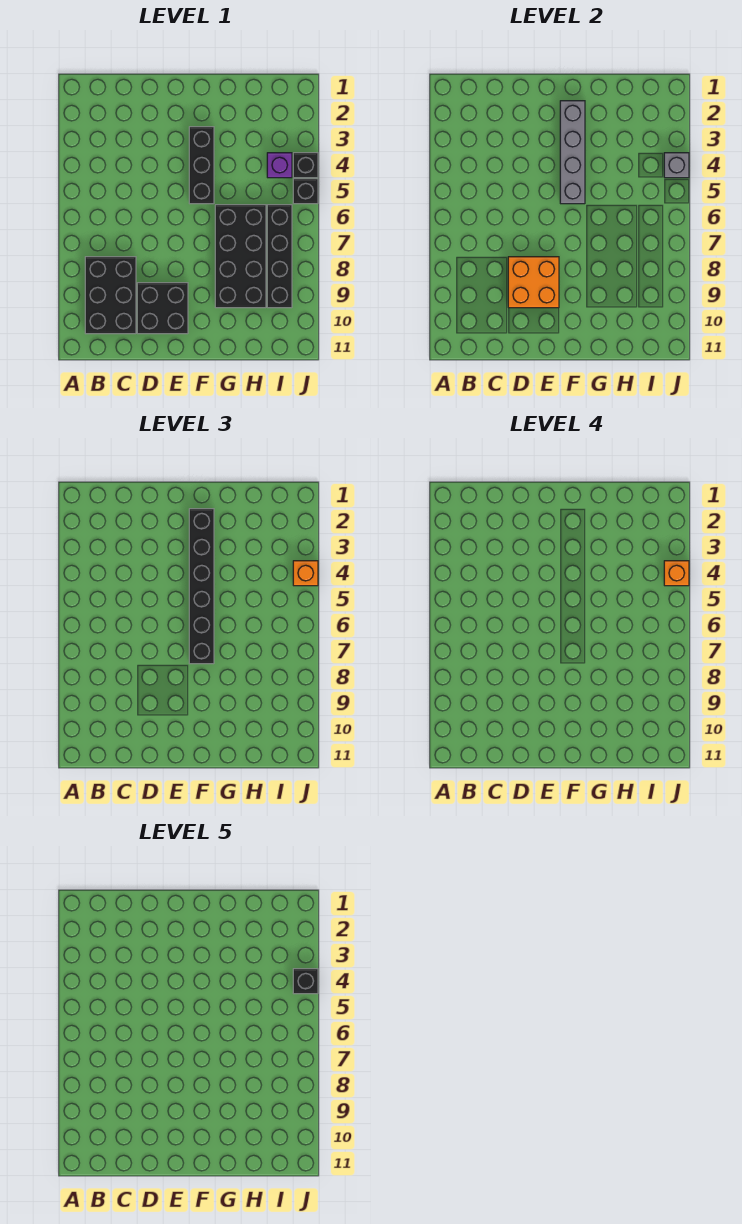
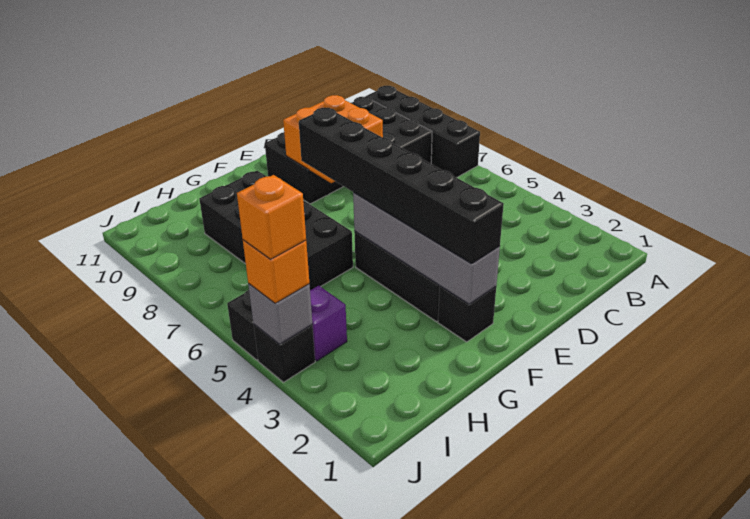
black brick I6:I9 level 1 -> black brick A7:A10 level 1
black brick J4 level 5 -> black brick F2 level 1

